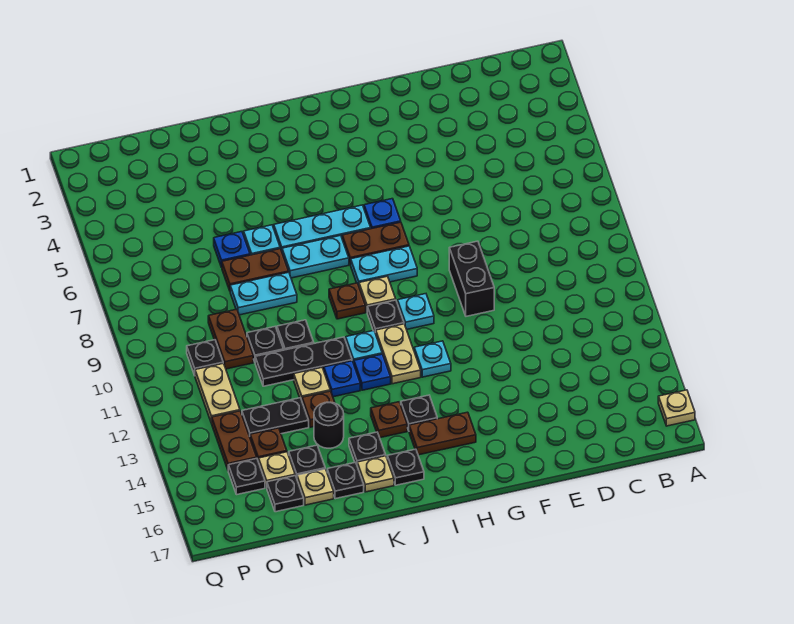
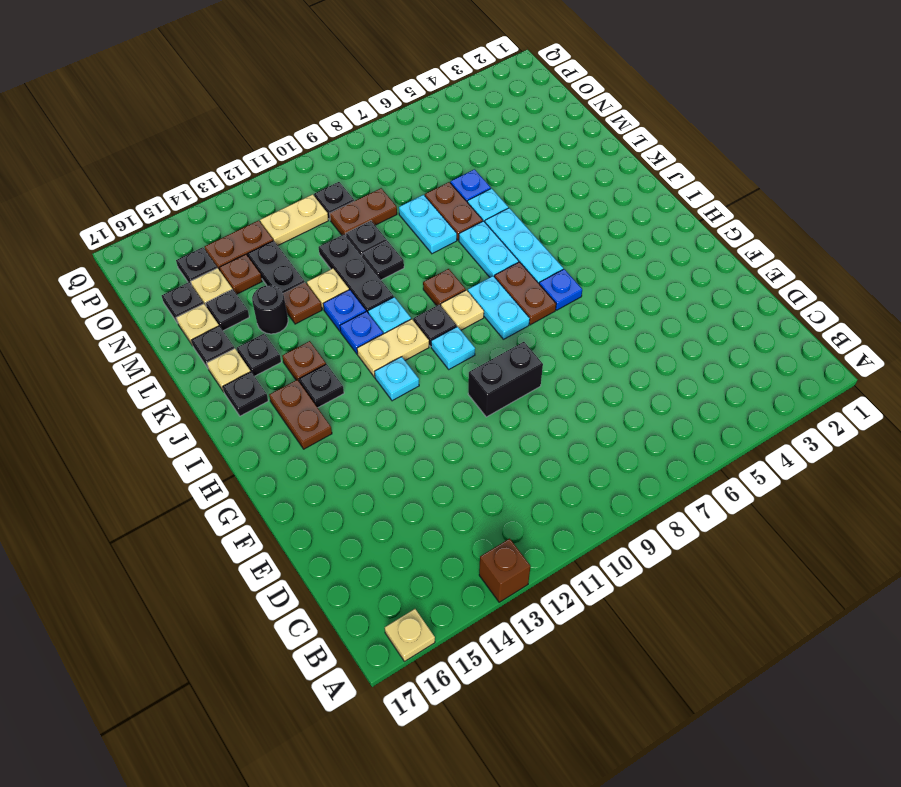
none -> brown brick A13 level 1

